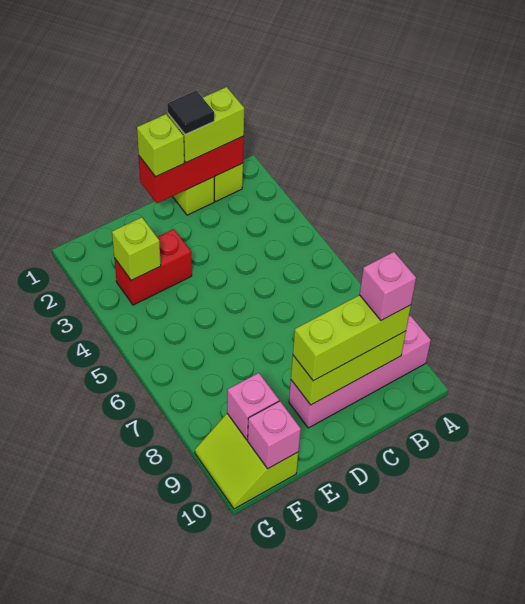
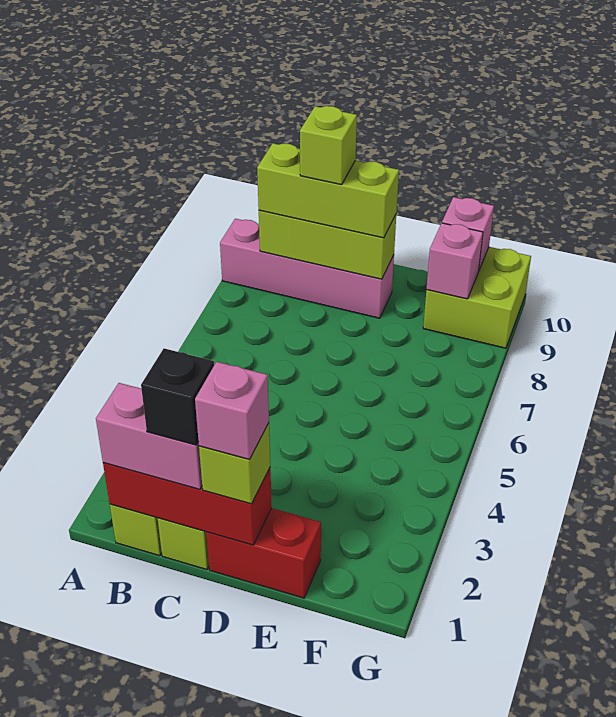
lime brick B1:C1 level 3 -> pink brick B1:C1 level 3
pink brick B9 level 4 -> pink brick D1 level 4
black tile C1 level 4 -> black brick C1 level 4
red brick E3:F3 level 1 -> red brick D1:E1 level 1
lime brick F3 level 2 -> lime brick C9 level 4
lime slope F9:G10 level 1 top F -> lime brick F9:G10 level 1

